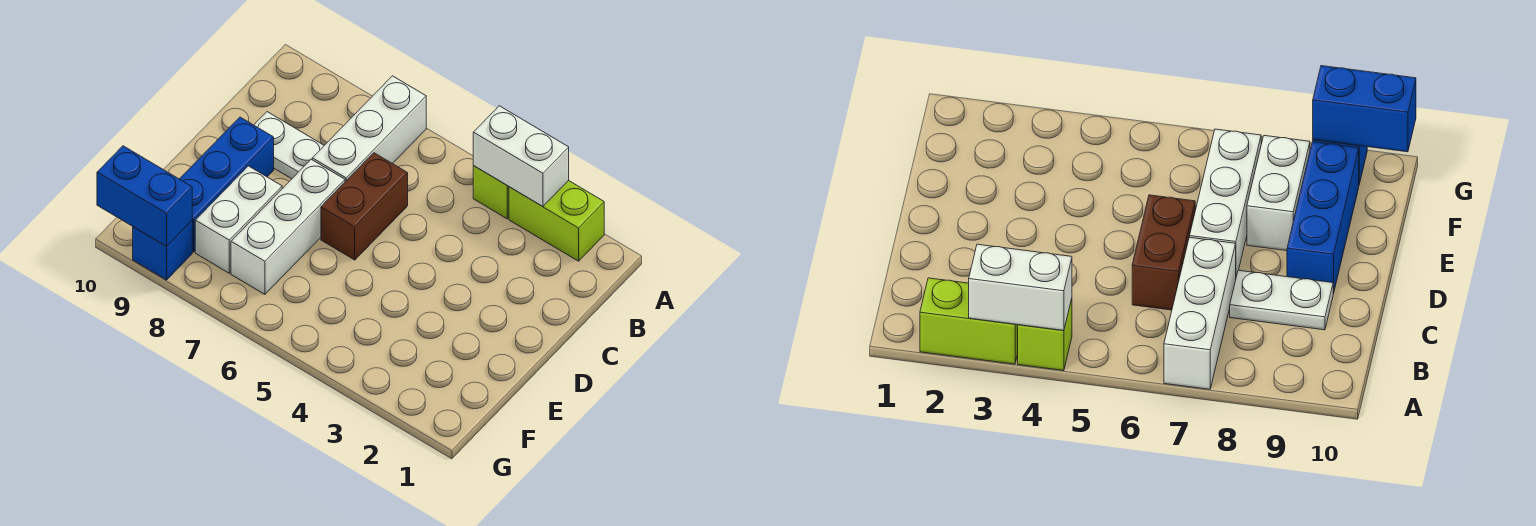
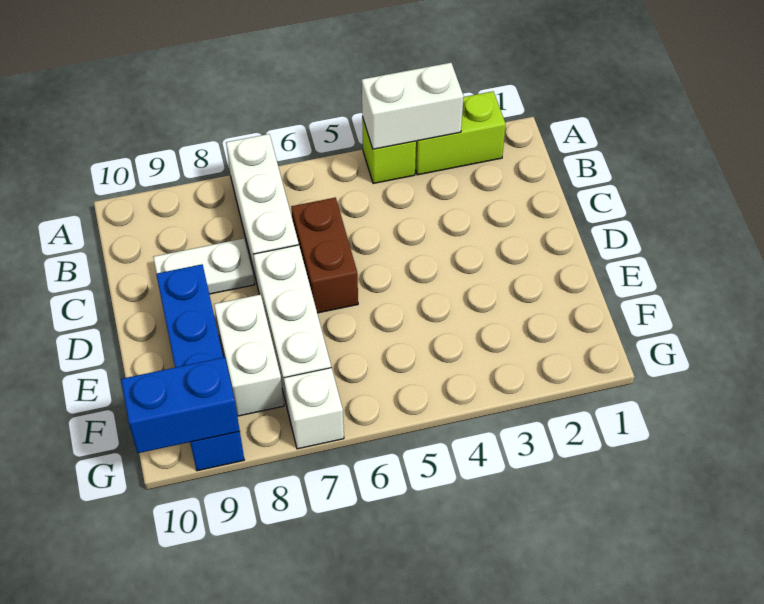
none -> white brick G7 level 1

